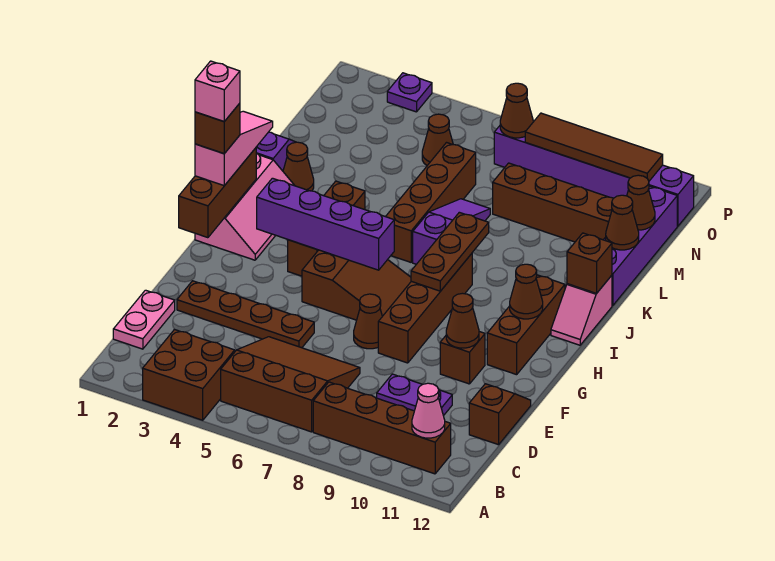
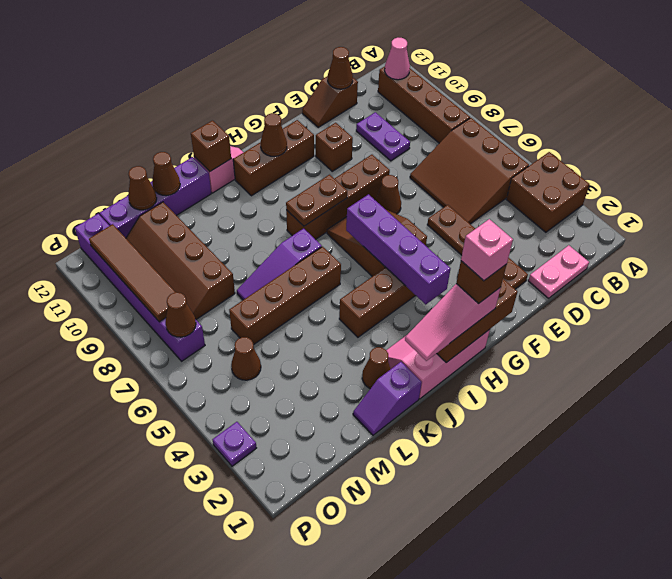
brown cone F10 level 2 -> brown cone D12 level 2
brown plate H8:J8 level 2 -> brown plate H8:I8 level 2

